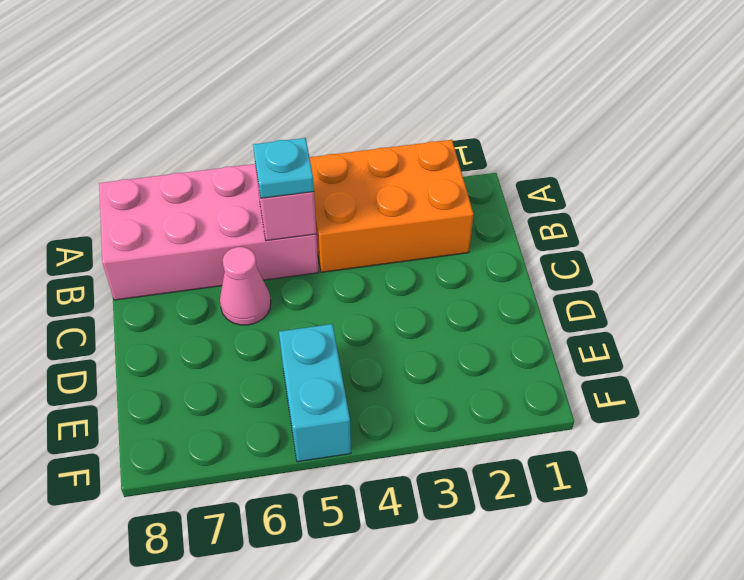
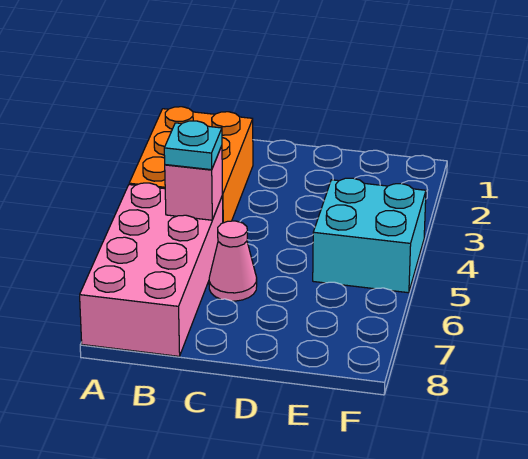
cyan brick E5:F5 level 1 -> cyan brick E4:F5 level 1

